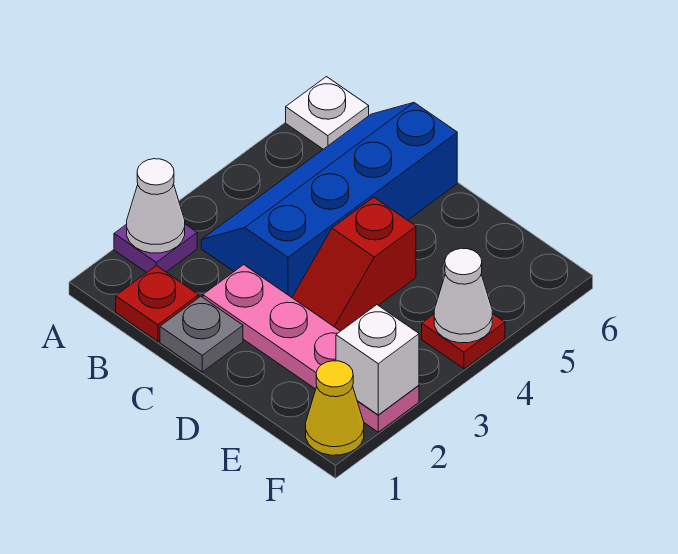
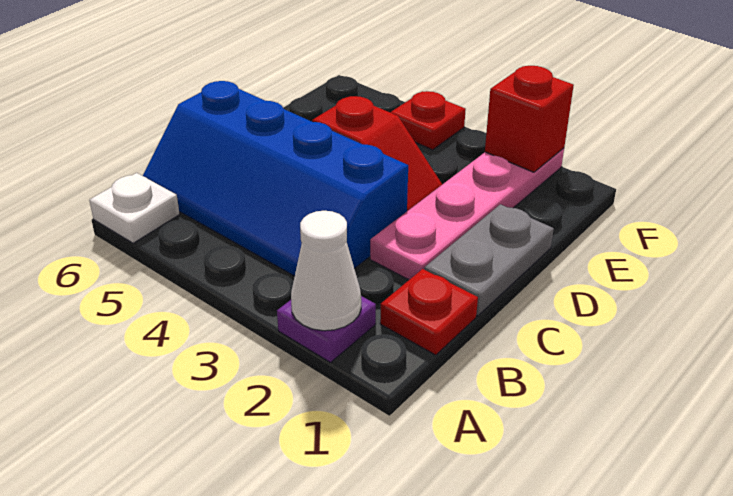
grey plate C1 level 1 -> grey plate C1:D1 level 1
yellow cone F1 level 1 -> none
white brick F2 level 2 -> red brick F2 level 2
white cone F4 level 2 -> none

